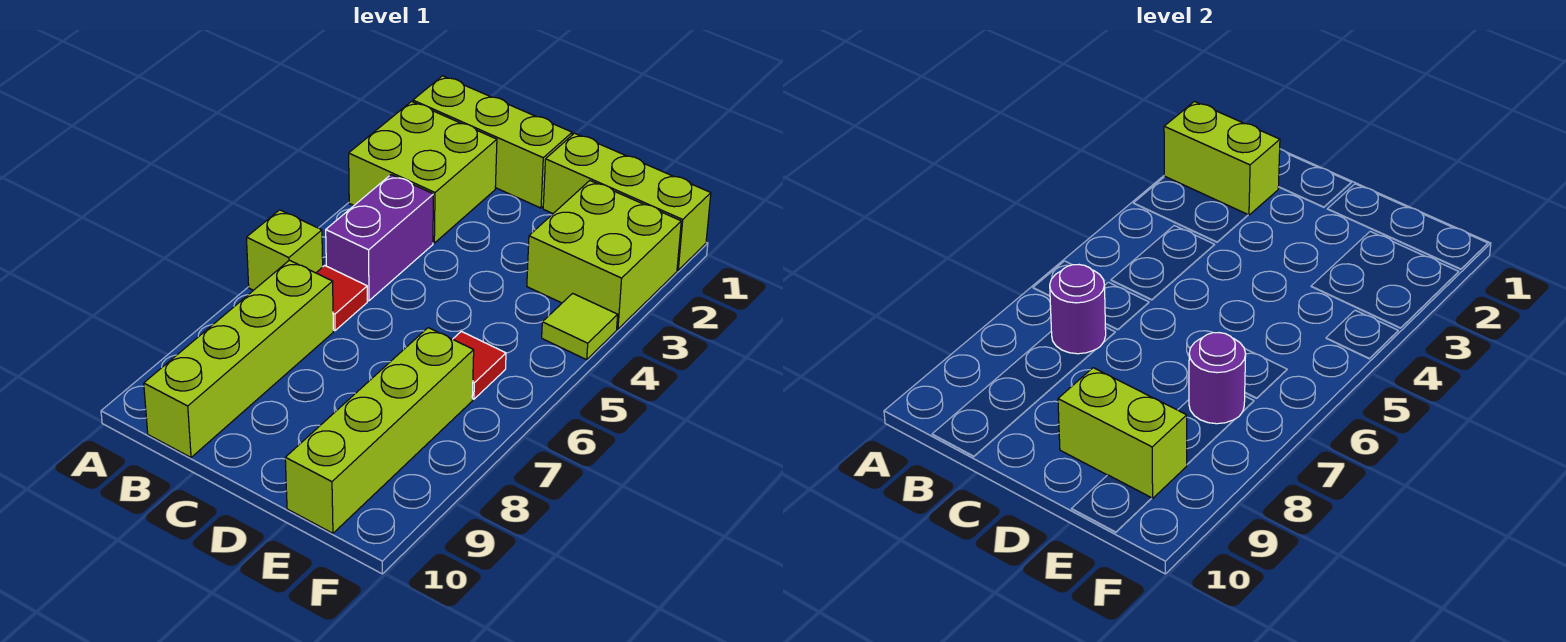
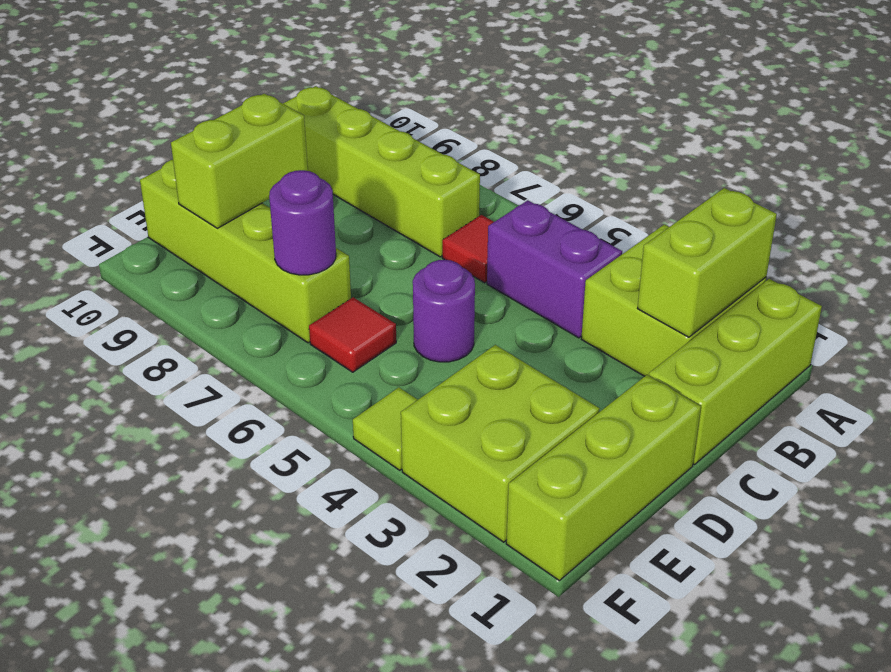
lime brick A6 level 1 -> none
purple round brick B7 level 2 -> purple round brick D5 level 1

